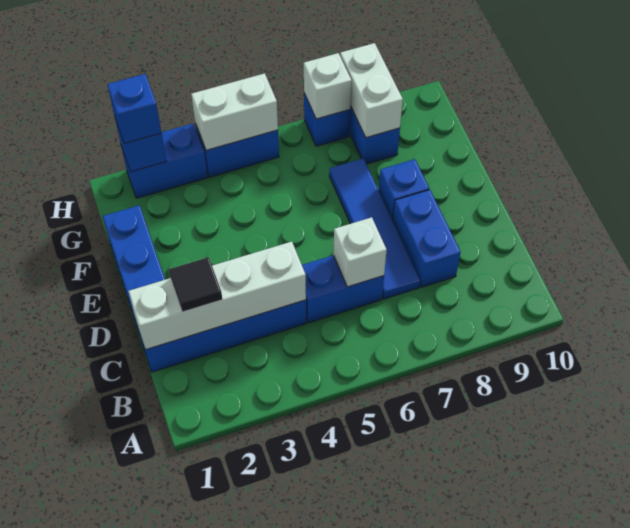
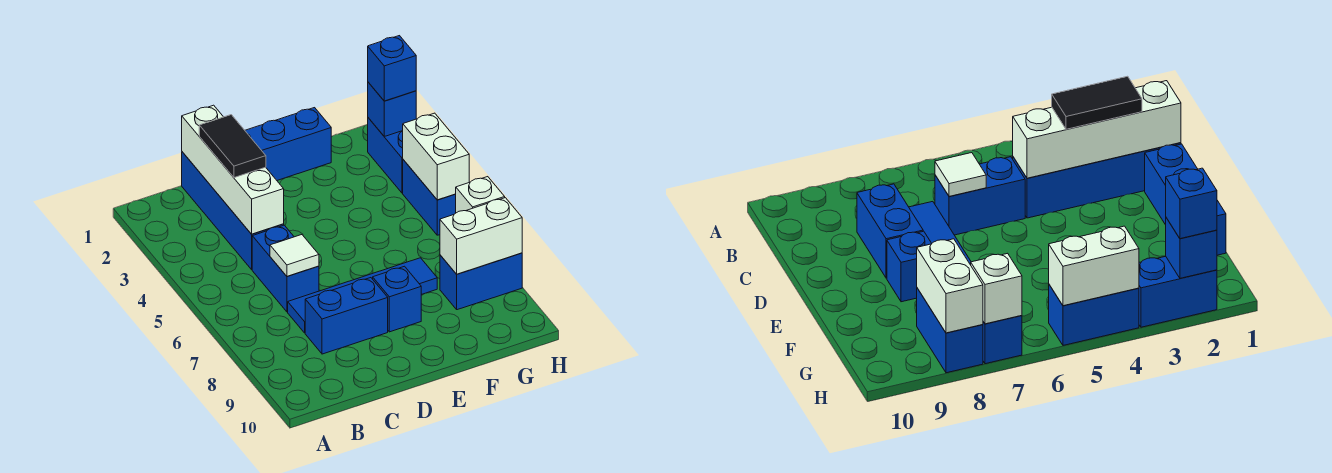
black tile C2 level 3 -> black tile C2:C3 level 3
white brick C6 level 2 -> white tile C6 level 2

